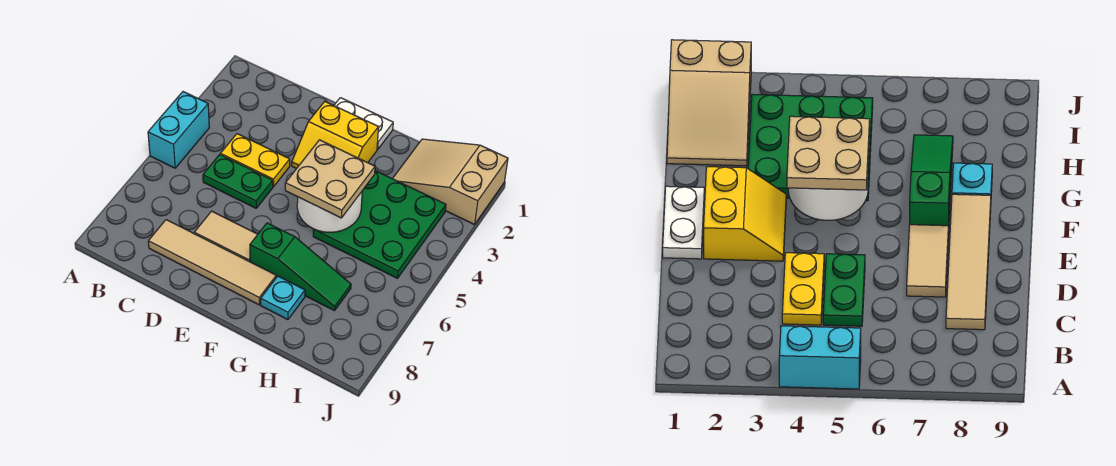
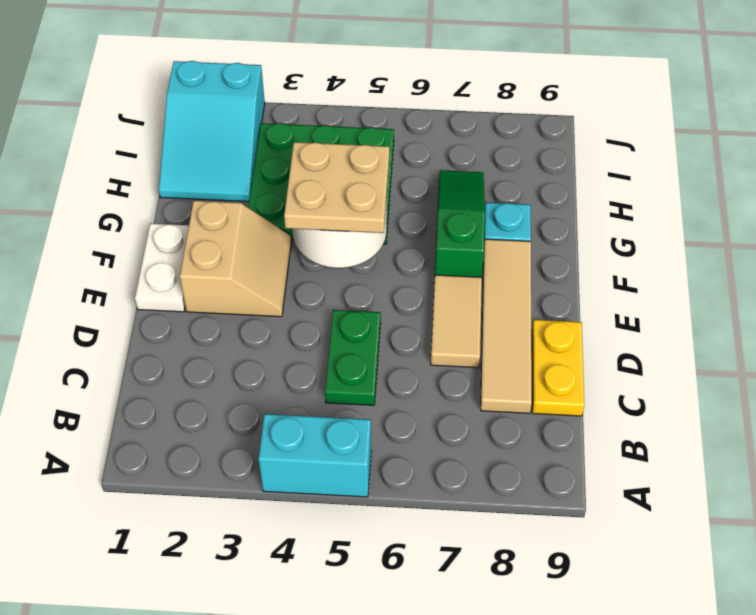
yellow plate C4:D4 level 1 -> yellow plate C9:D9 level 1
yellow slope E2:F3 level 1 top 2 -> tan slope E2:F3 level 1 top 2
tan slope H1:J2 level 1 top J -> cyan slope H1:J2 level 1 top J

